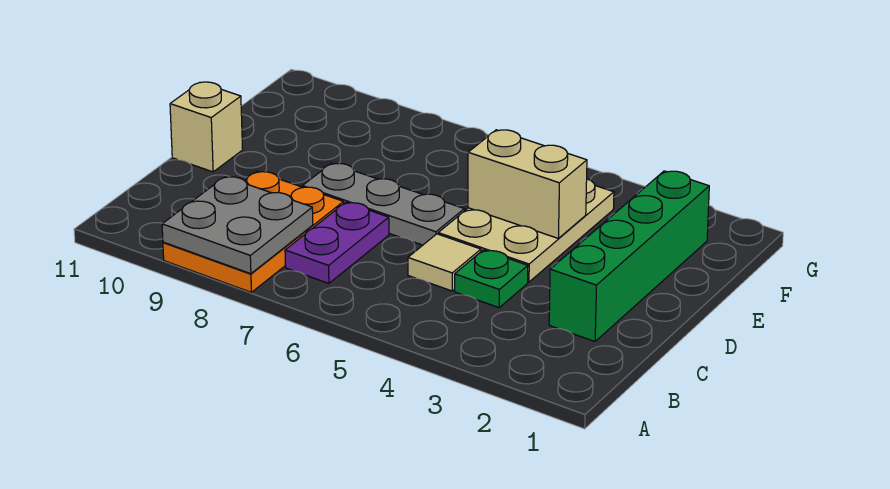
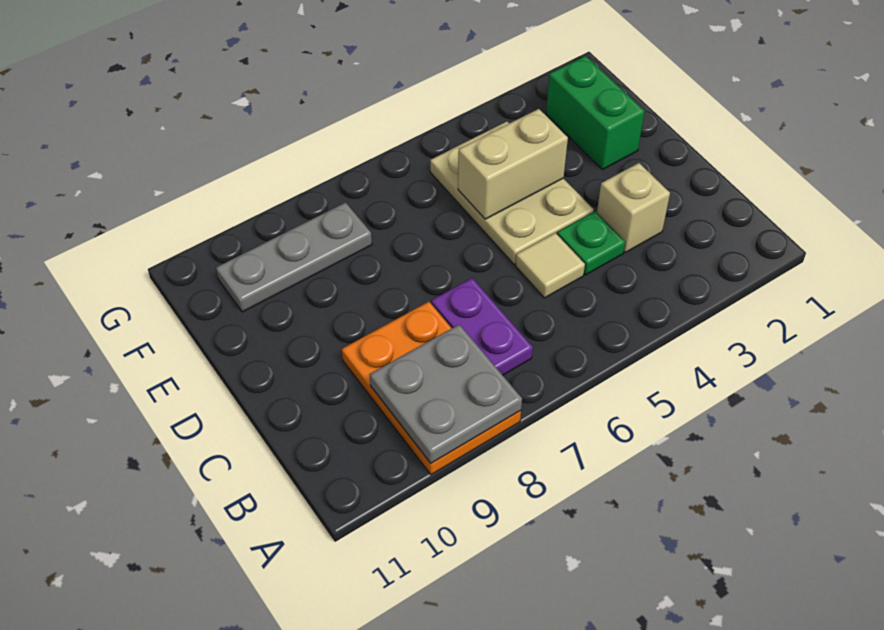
green brick C2:F2 level 1 -> green brick E2:F2 level 1
grey plate D6:D8 level 1 -> grey plate F8:F10 level 1
tan brick D11 level 1 -> tan brick C3 level 1

